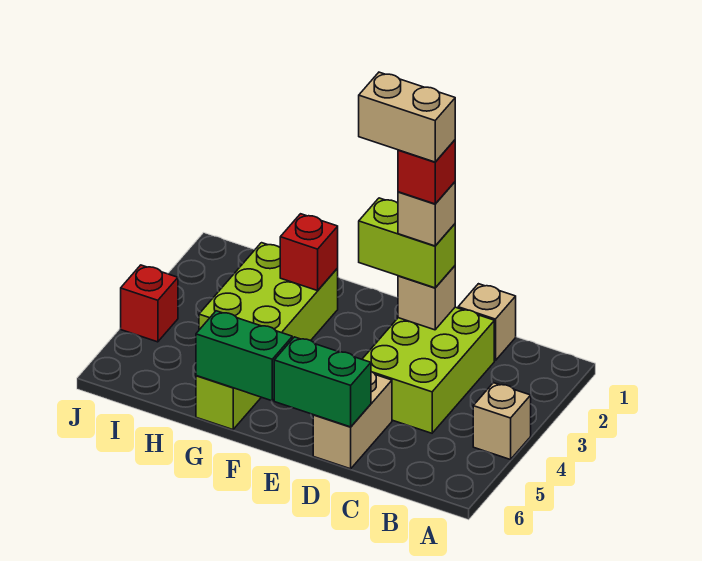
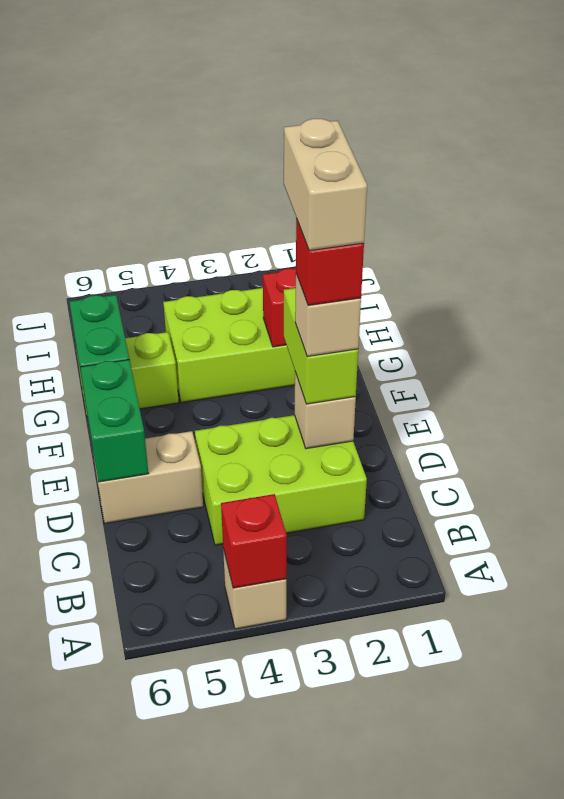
tan brick C1 level 1 -> none
red brick J4 level 1 -> red brick A4 level 2

